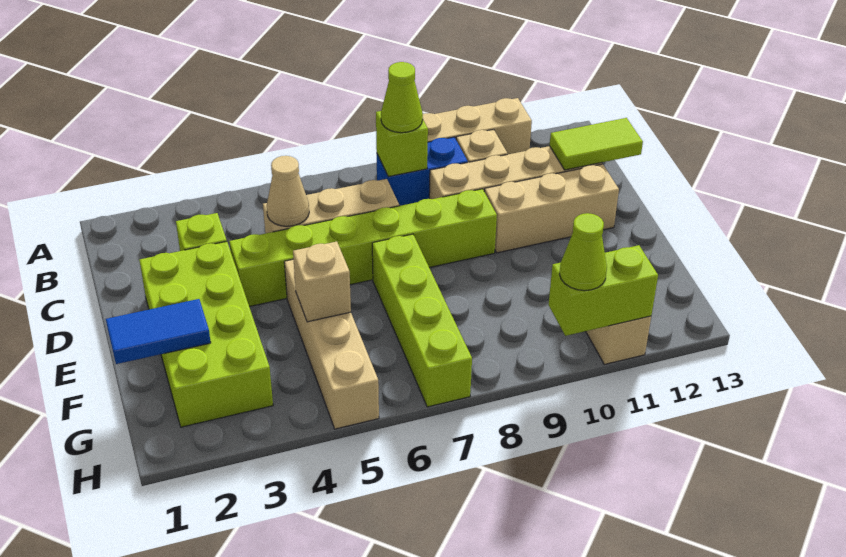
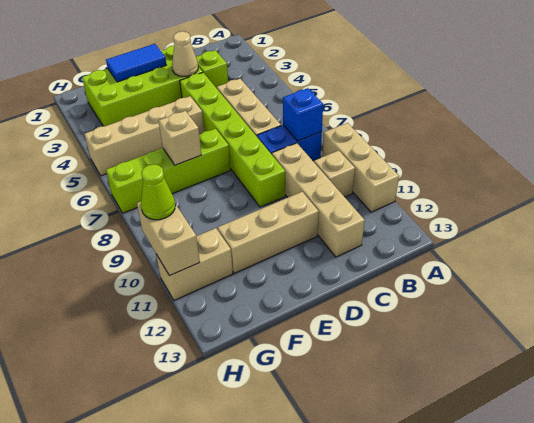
blue brick B8:B9 level 1 -> blue brick B8:C8 level 1
lime brick B8 level 2 -> blue brick B8 level 2
lime cone B8 level 3 -> none
tan cone C5 level 2 -> tan cone D3 level 2
lime tile C12:C13 level 2 -> none
tan brick D10:D12 level 1 -> tan brick D11:F11 level 1
blue tile F1:F2 level 2 -> blue tile E2:F2 level 2
tan brick F5 level 2 -> tan brick F7 level 2
lime brick H10:H11 level 2 -> tan brick H10:H11 level 2

